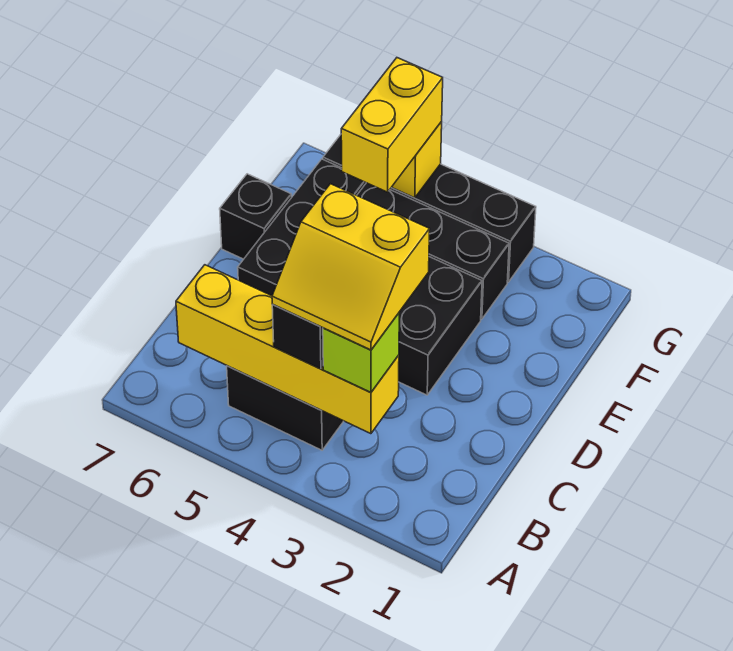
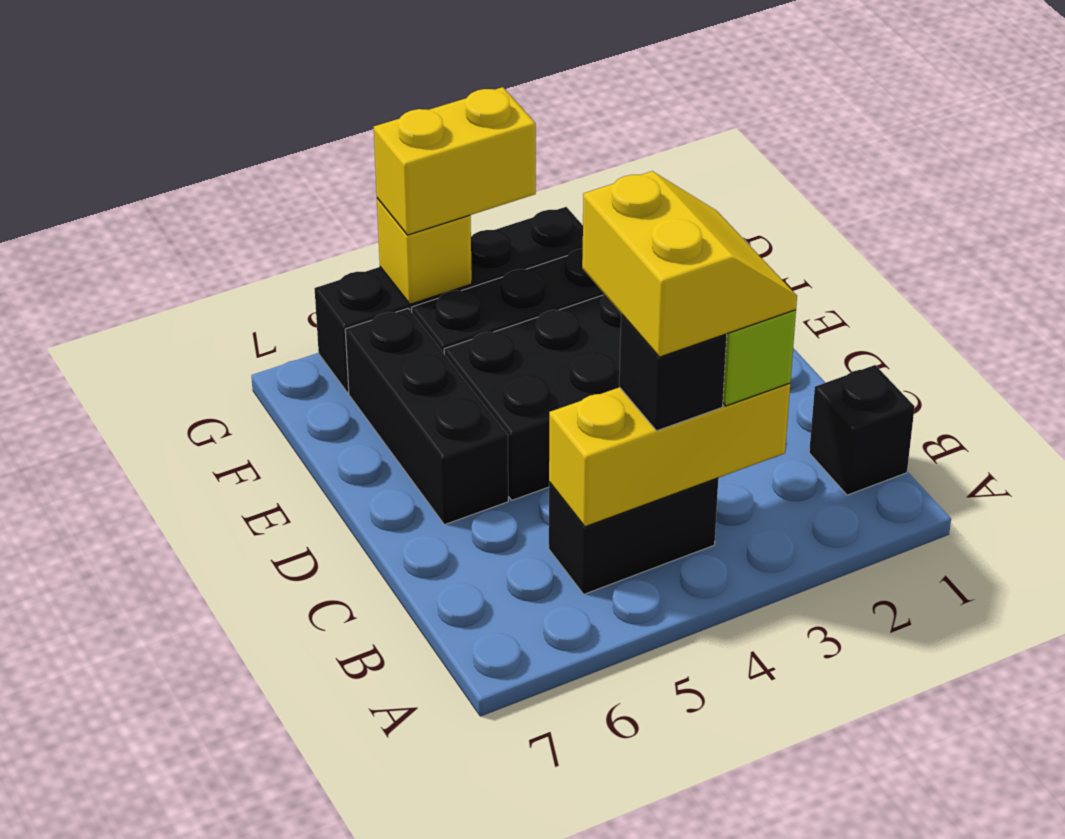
yellow brick B3:B6 level 2 -> yellow brick B3:B5 level 2
yellow slope B3:C4 level 4 top C -> yellow slope B3:C4 level 4 top 4
black brick E7 level 1 -> black brick B1 level 1
yellow brick F5:G5 level 3 -> yellow brick G4:G5 level 3

